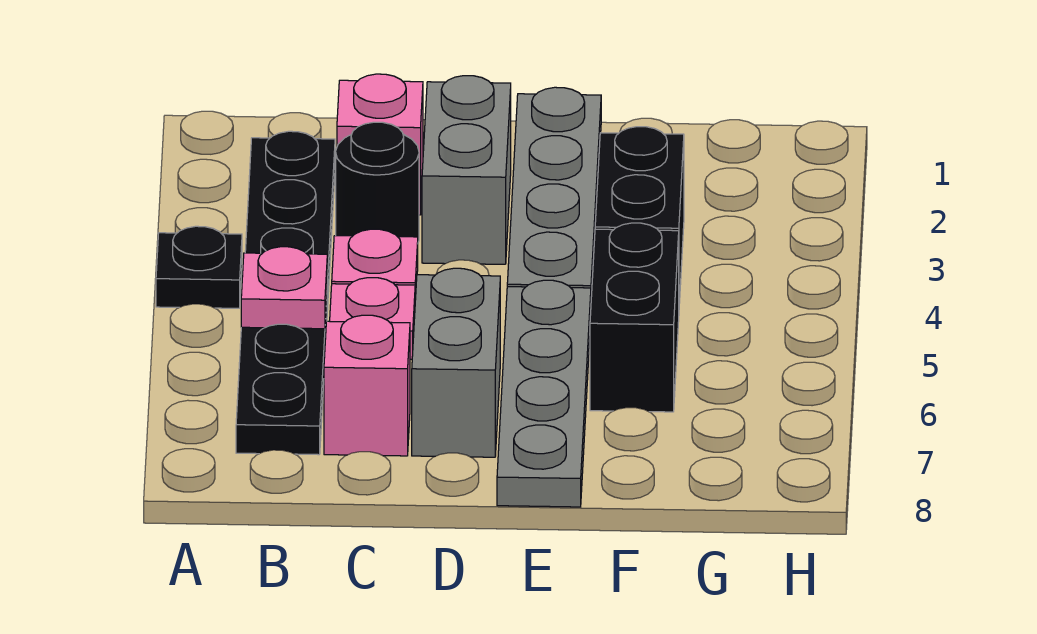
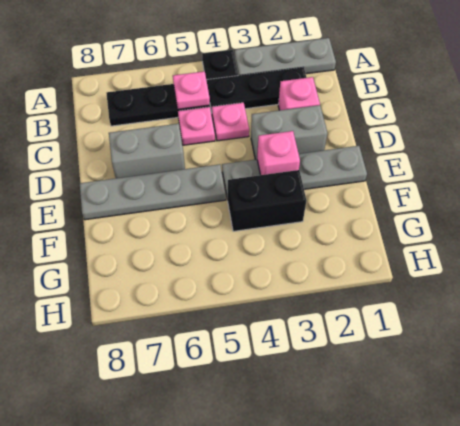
none -> grey plate A1:A3 level 1
black round brick C3 level 1 -> none
pink brick C7 level 1 -> pink brick E3 level 2
black brick F5:F6 level 1 -> none

